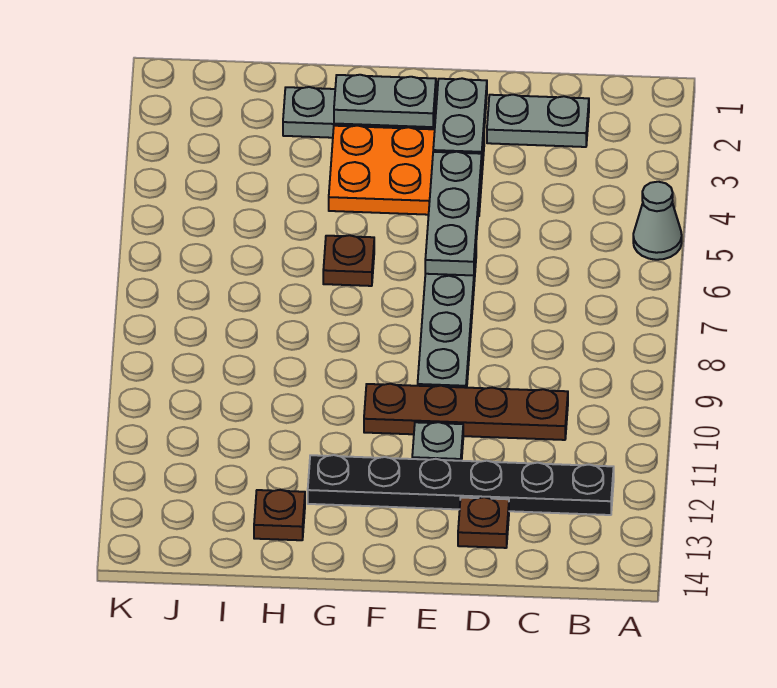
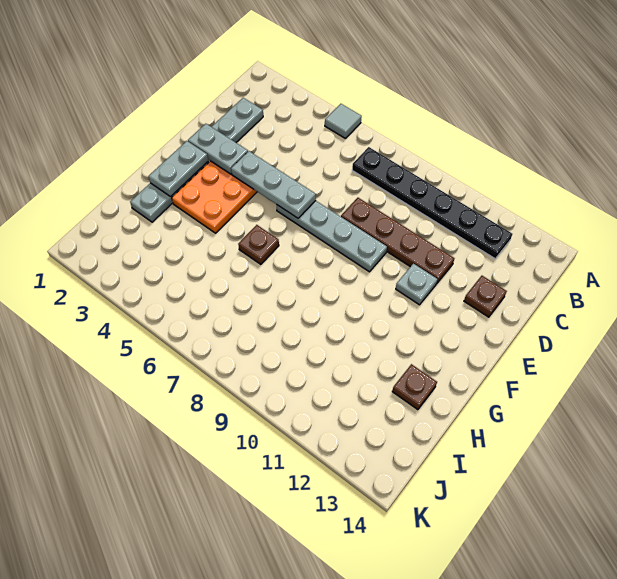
grey cone A5 level 1 -> grey tile A5 level 1
black plate B12:G12 level 1 -> black plate B7:B12 level 1
brown plate C10:F10 level 1 -> brown plate D8:D11 level 1

